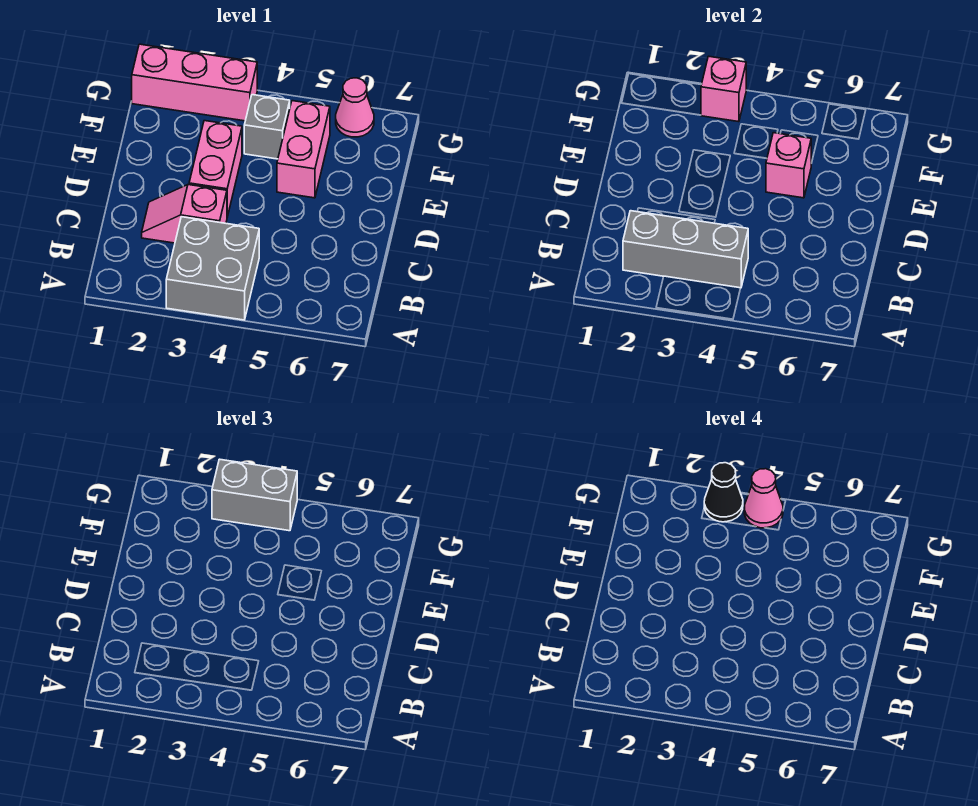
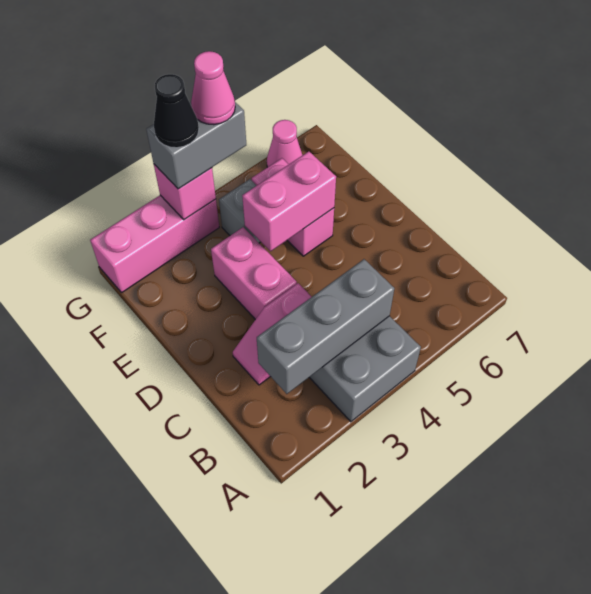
pink brick E5 level 2 -> pink brick E4:E5 level 2

